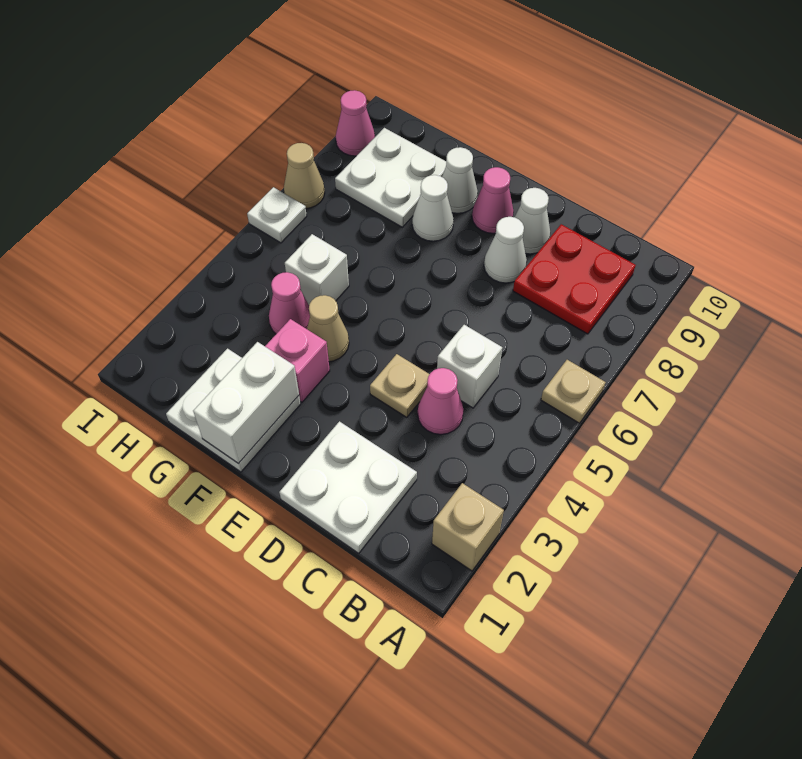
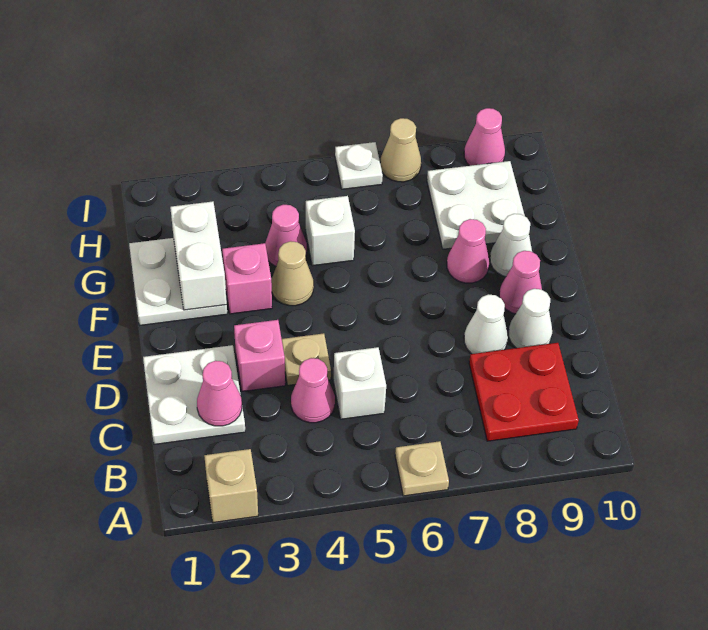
none -> pink cone C2 level 2
none -> pink brick D3 level 1
white brick F1:F2 level 2 -> white brick F2:G2 level 2
white cone F8 level 1 -> pink cone F8 level 1

